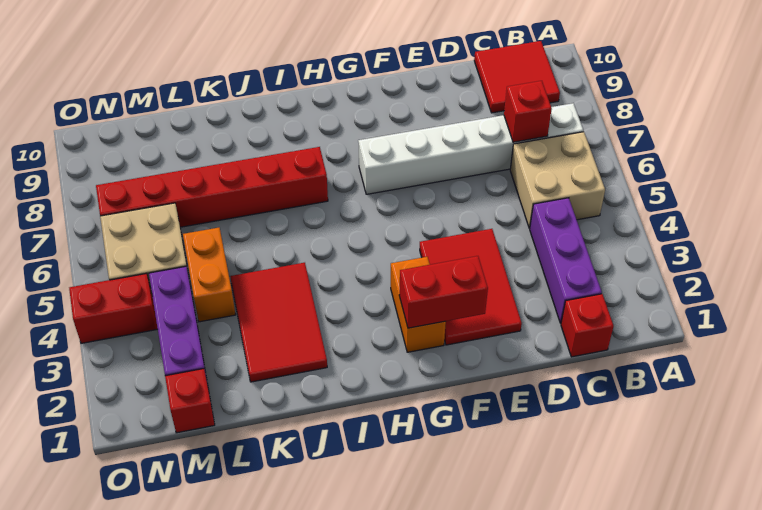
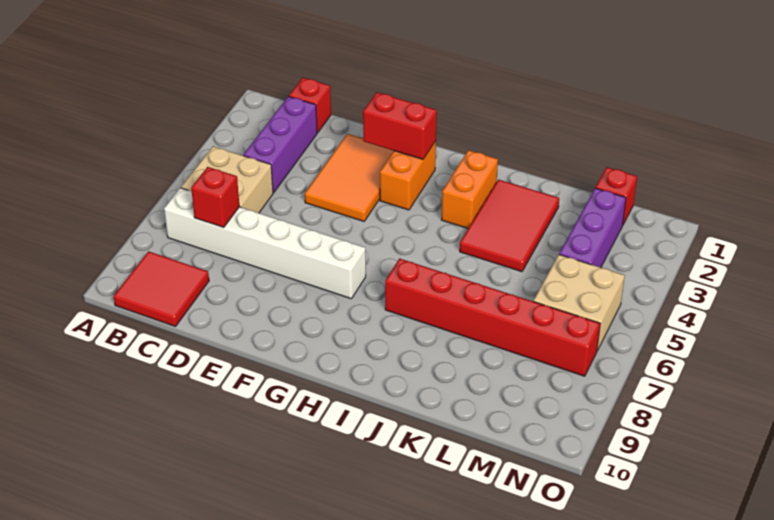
red tile E2:F4 level 1 -> orange tile E2:F4 level 1
orange brick L4:L5 level 1 -> orange brick I2:I3 level 1
red brick N4:O4 level 1 -> none

